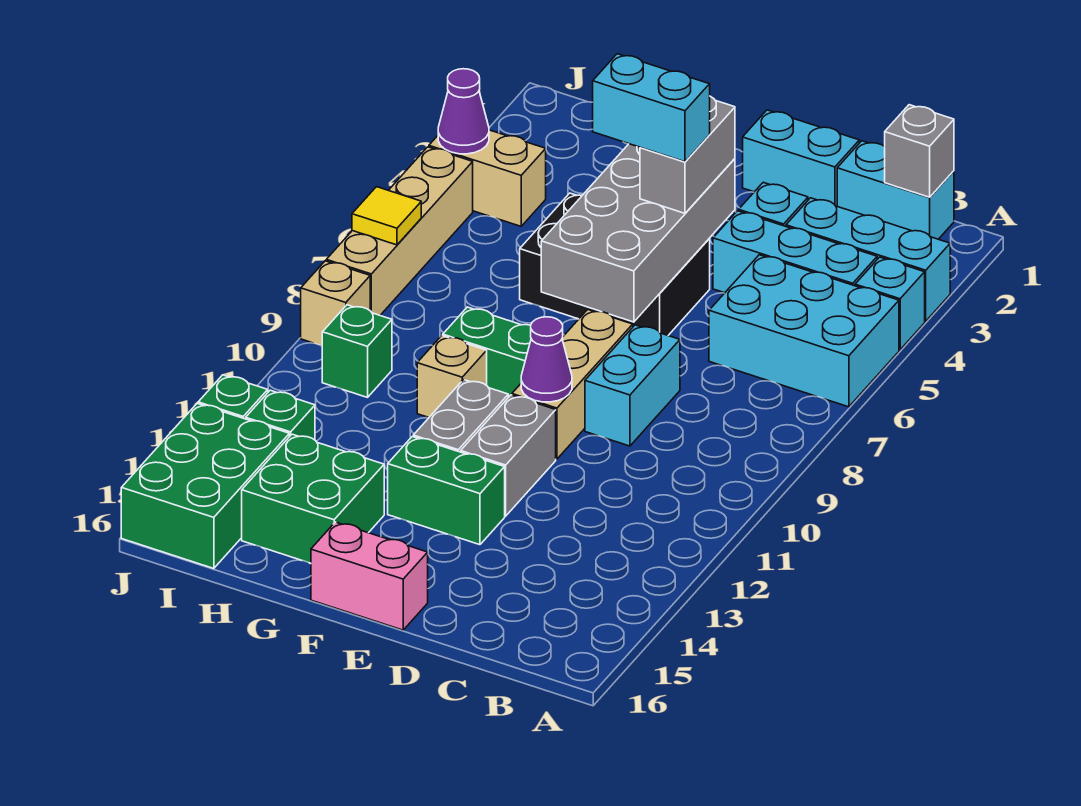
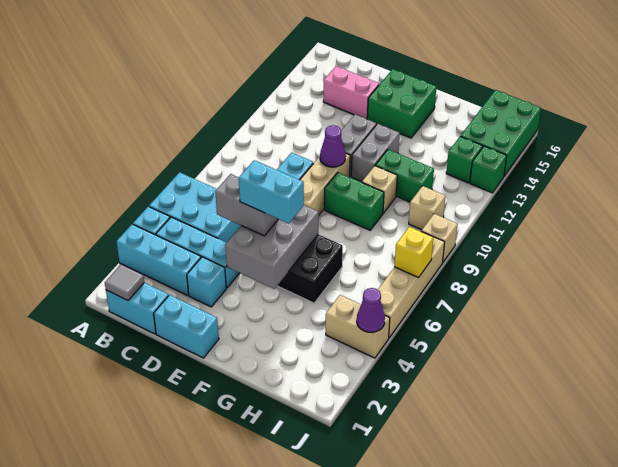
grey brick B1 level 2 -> grey tile B1 level 2
grey brick E4:F7 level 2 -> grey brick E4:F6 level 2
grey brick E4:E5 level 3 -> grey brick D5:E5 level 3
green brick E13:F13 level 1 -> green brick G11:H11 level 1
pink brick E16:F16 level 1 -> pink brick C14:D14 level 1
green brick G14:H15 level 1 -> green brick E14:F15 level 1
green brick I10 level 1 -> tan brick I10 level 1
yellow tile J7 level 2 -> yellow brick J7 level 2

